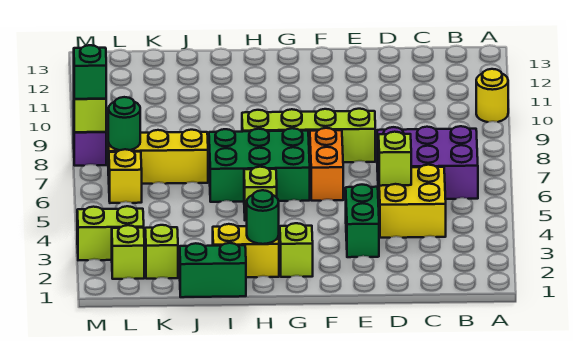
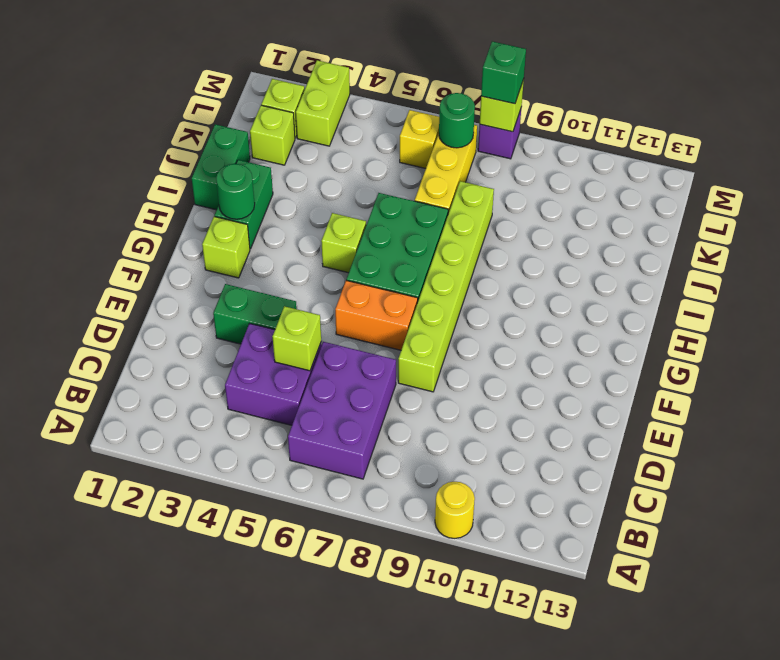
yellow brick C4:D5 level 1 -> purple brick C4:D5 level 1
lime brick E8:H8 level 1 -> lime brick E8:J8 level 1
yellow brick H2:I2 level 1 -> green brick H2:I2 level 1

